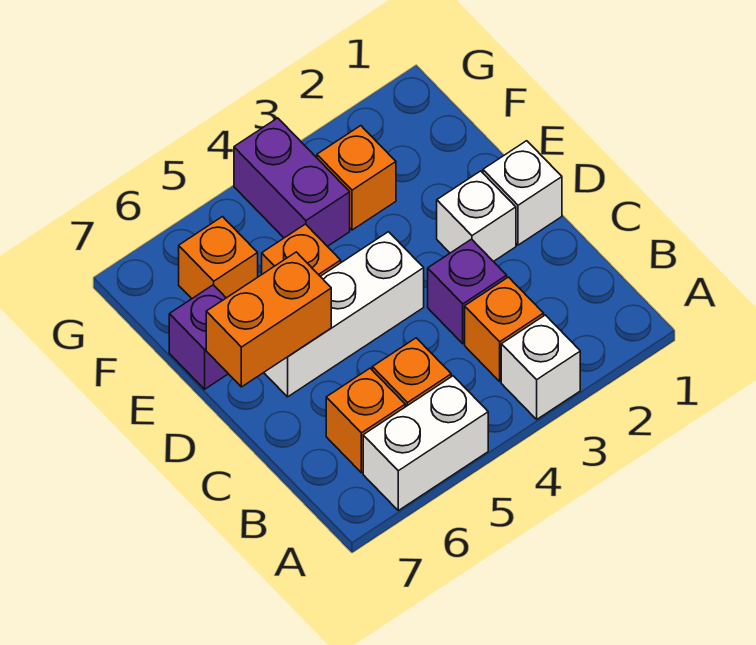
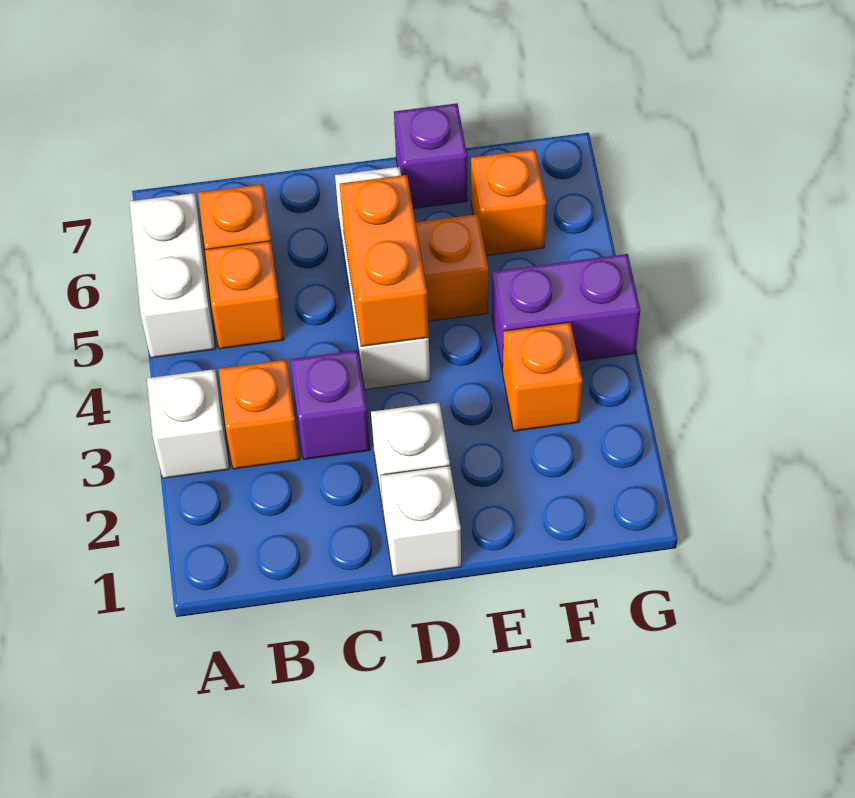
orange brick D6:D7 level 2 -> orange brick D4:D5 level 2

